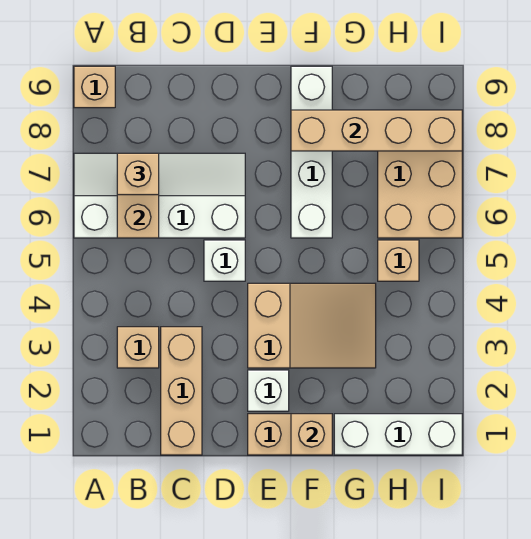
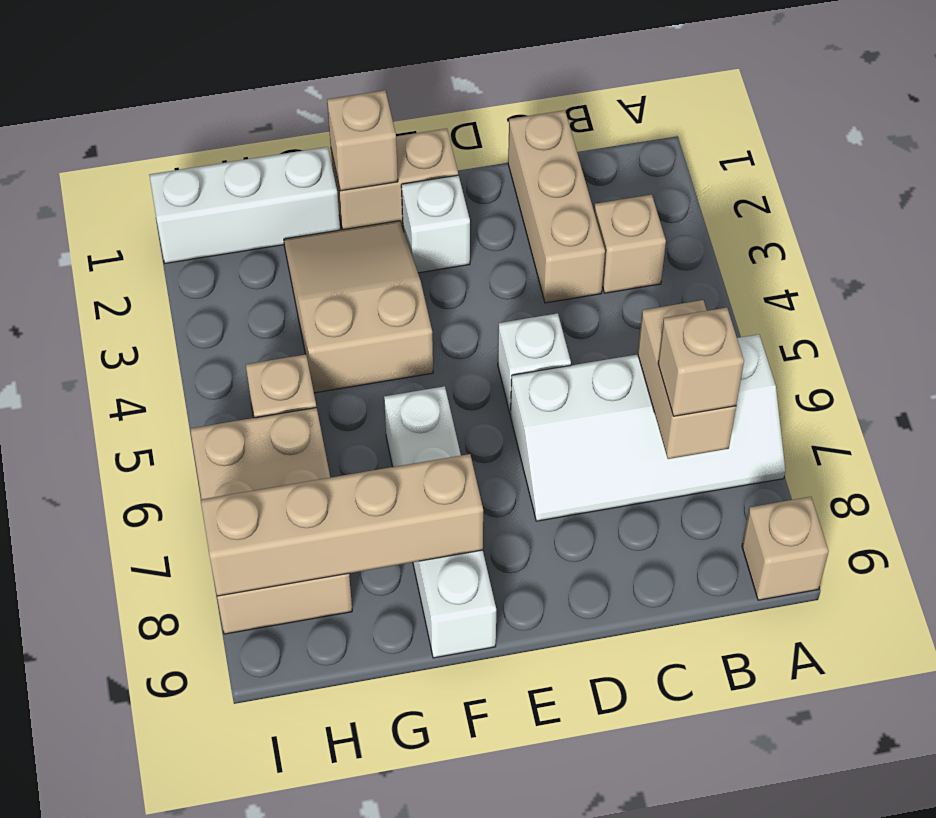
tan slope E3:G4 level 1 top E -> tan slope F2:G4 level 1 top 4

